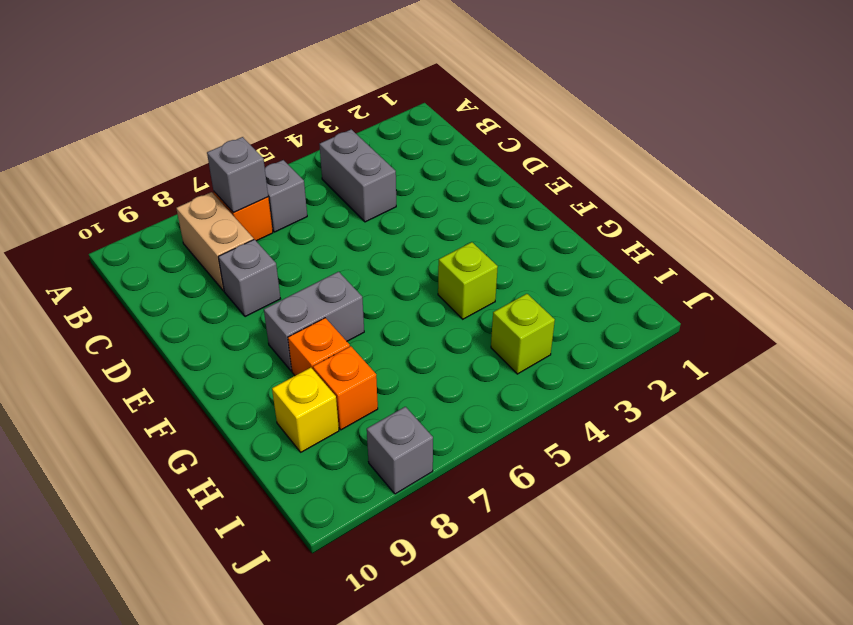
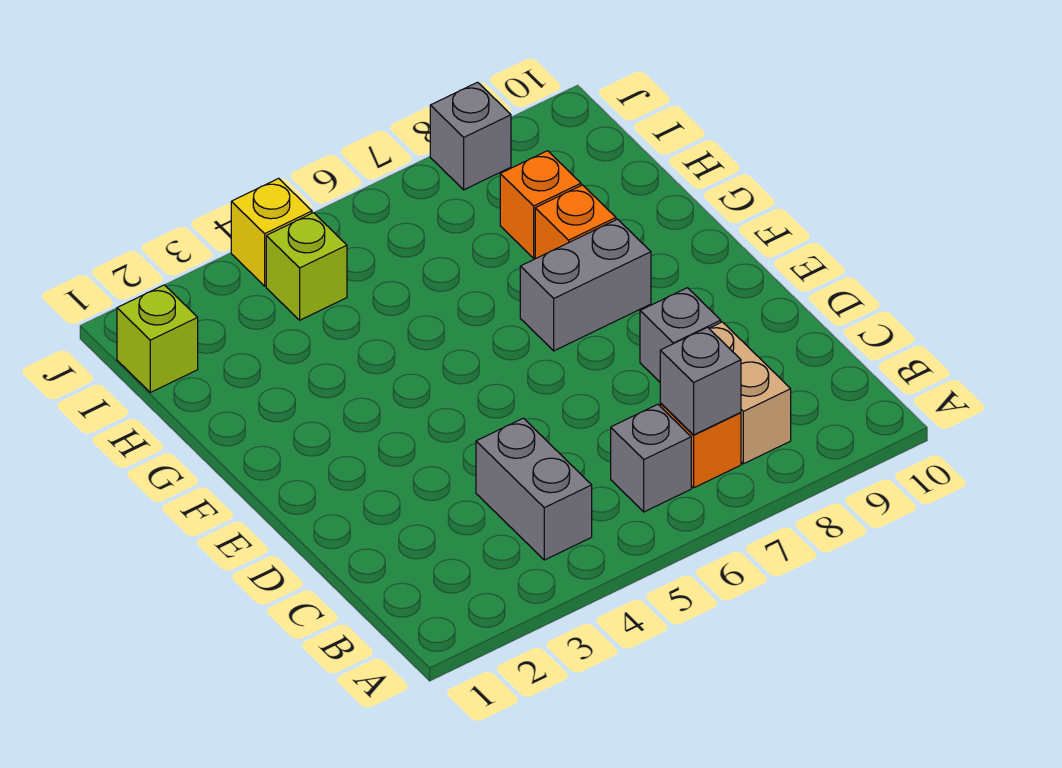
lime brick G4 level 1 -> lime brick I1 level 1
yellow brick H9 level 1 -> yellow brick J4 level 1

